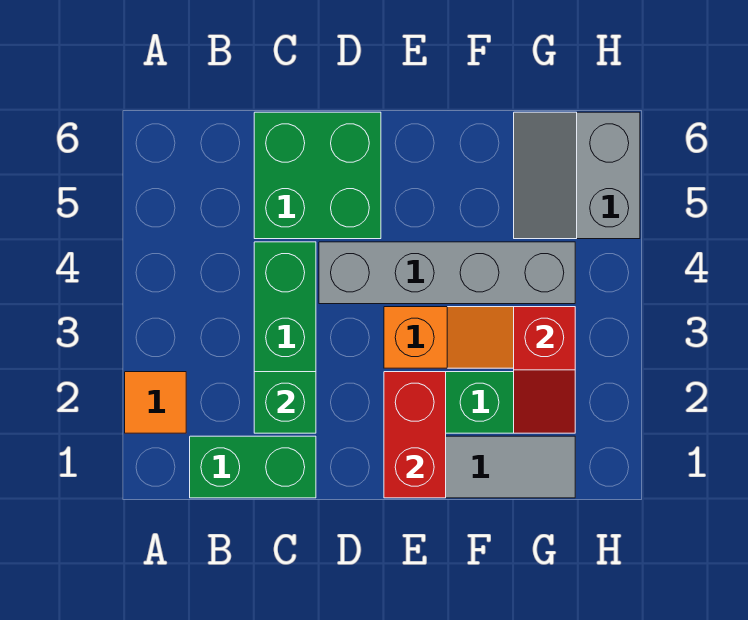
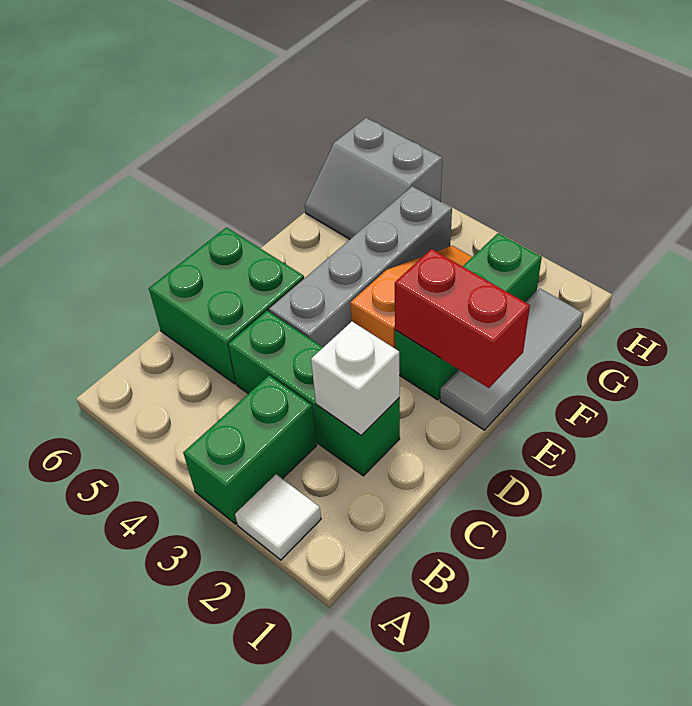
orange tile A2 level 1 -> white tile A2 level 1
green brick B1:C1 level 1 -> green brick A3:B3 level 1
green brick C2 level 2 -> white brick C2 level 2
red slope G2:G3 level 2 top 3 -> none

